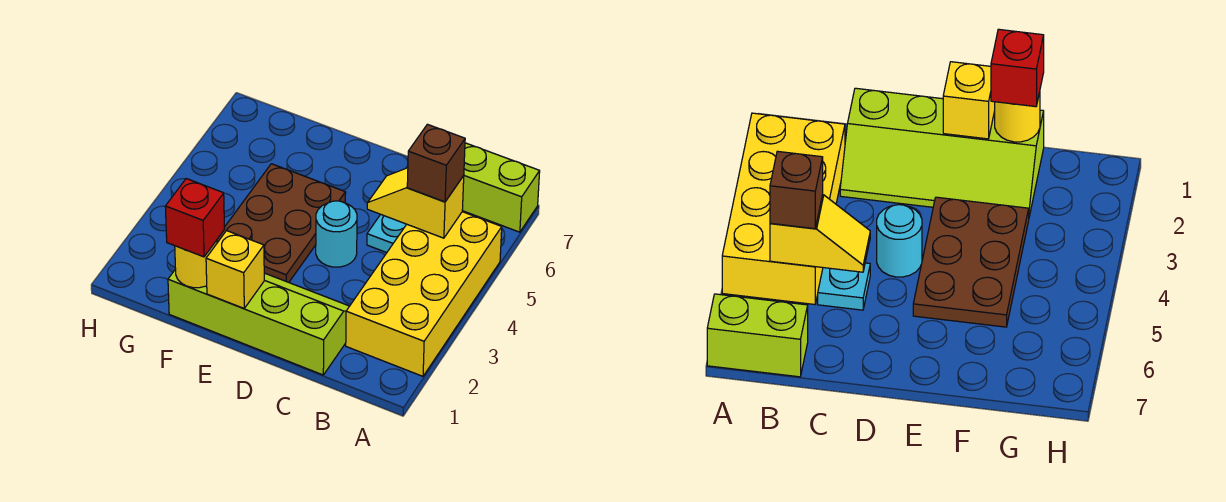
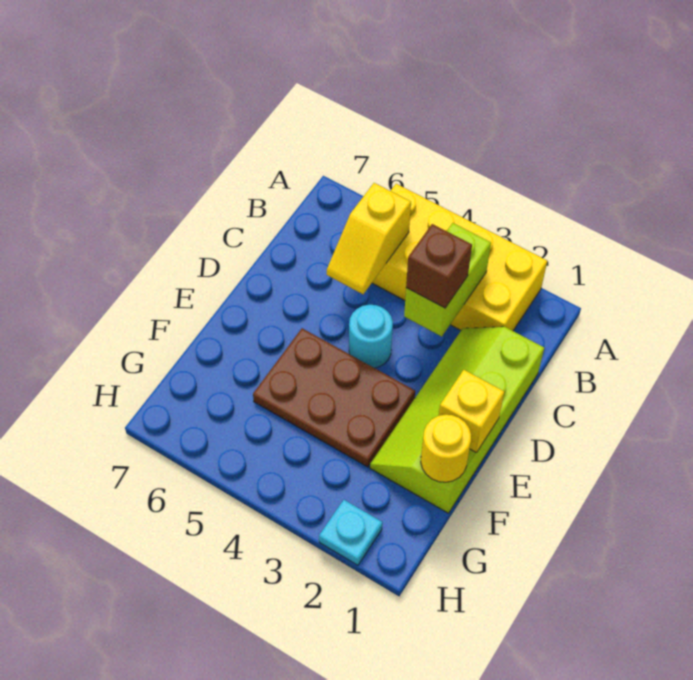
lime brick A7:B7 level 1 -> lime brick B3:C3 level 2
brown brick B5 level 3 -> brown brick C3 level 3
cyan plate C5 level 1 -> cyan plate H2 level 1
red brick F1 level 3 -> none

